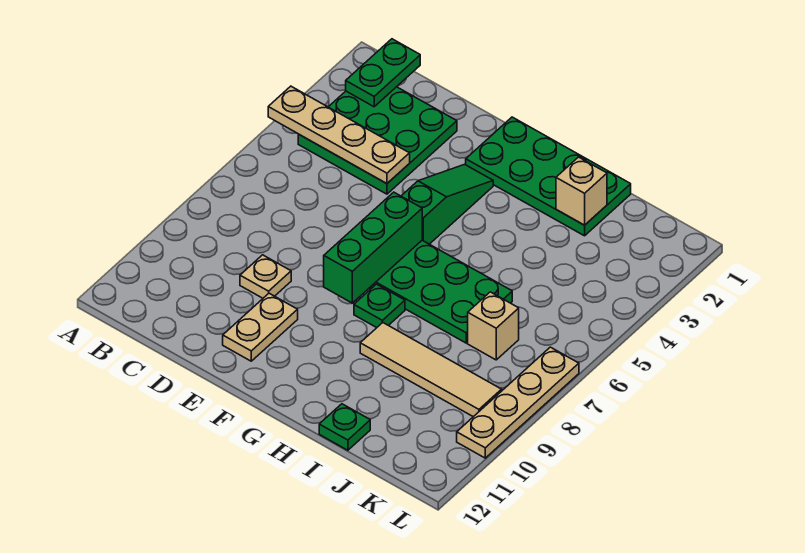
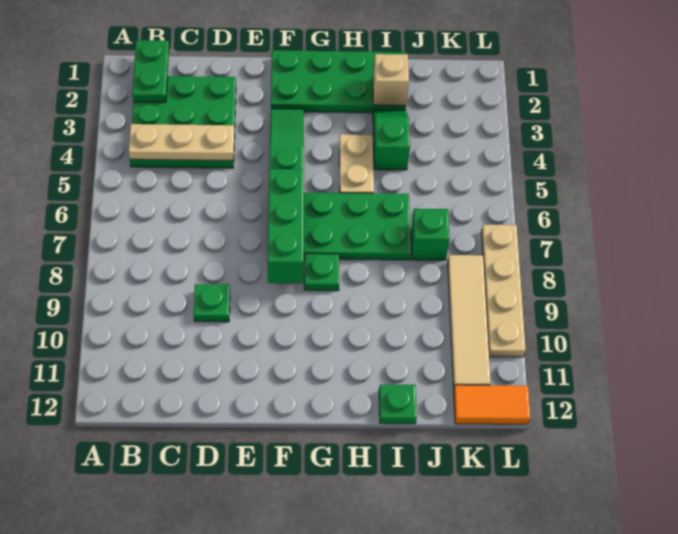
tan plate A4:D4 level 2 -> tan plate B4:D4 level 2
tan plate D9 level 1 -> green plate D9 level 1
tan plate E10:E11 level 1 -> tan plate H4:H5 level 1
tan tile H9:K9 level 1 -> tan tile K8:K11 level 1
none -> green slope I3:I4 level 1 top 4
tan brick J7 level 1 -> green brick J7 level 1
none -> orange tile K12:L12 level 1

